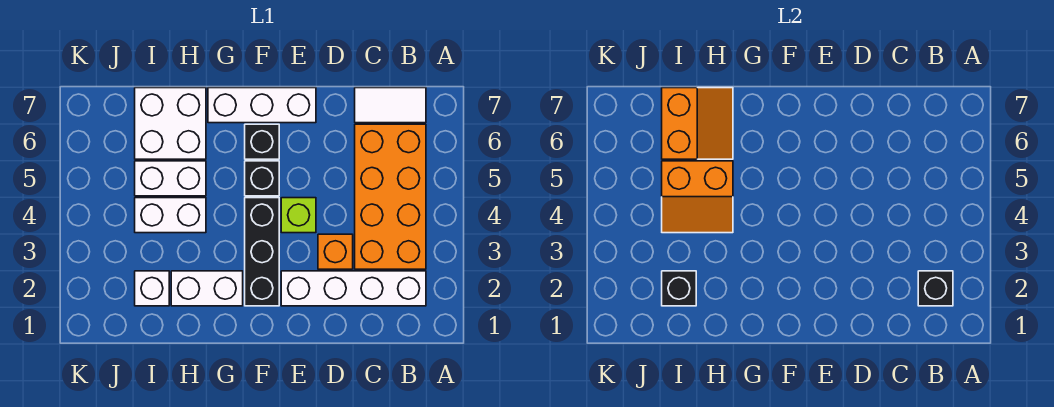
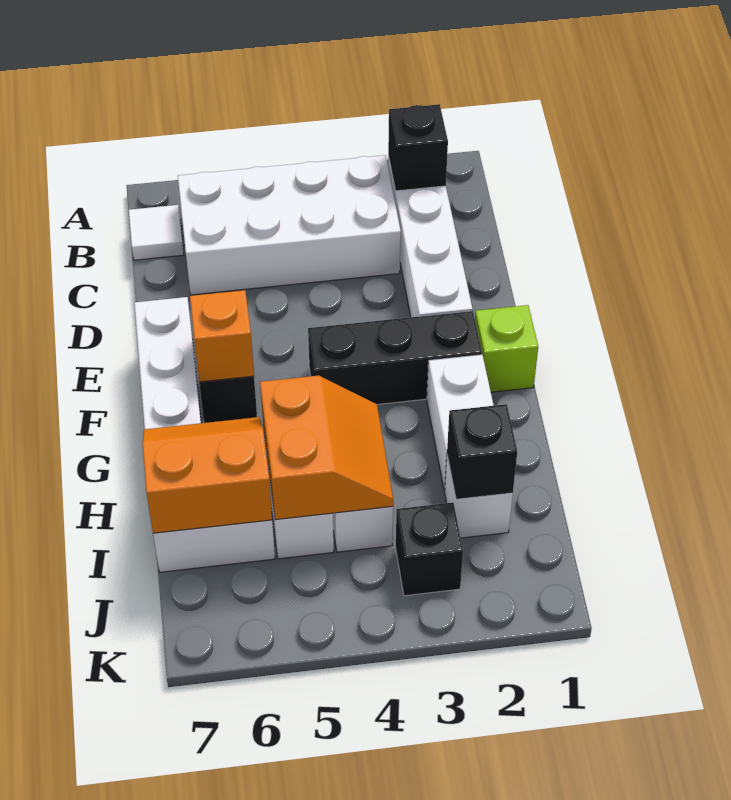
orange brick B3:C6 level 1 -> white brick B3:C6 level 1
white tile B7:C7 level 1 -> white tile B7 level 1
orange brick D3 level 1 -> orange brick F6 level 2
lime brick E4 level 1 -> lime brick F1 level 1
black brick F5 level 1 -> black brick J3 level 1

